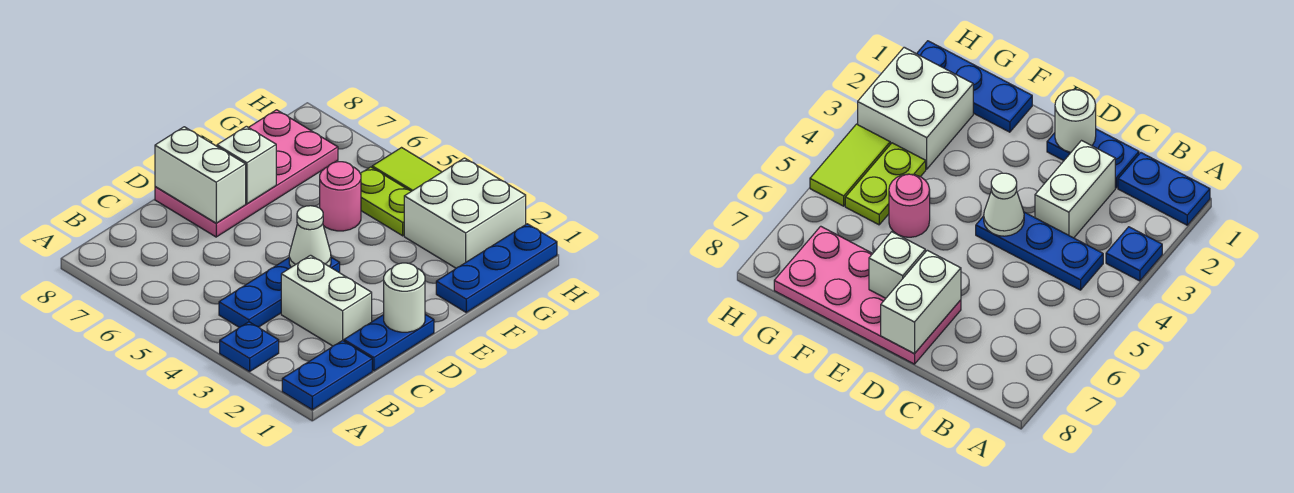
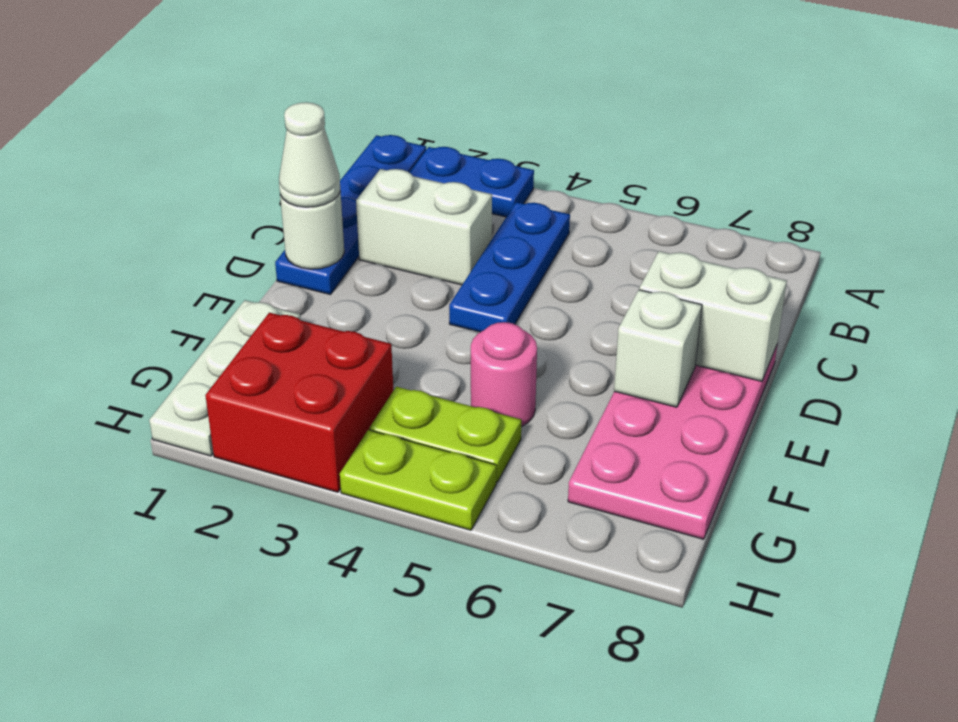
blue plate A3 level 1 -> blue plate A2:A3 level 1
white cone D4 level 2 -> white cone D1 level 3
blue plate F1:H1 level 1 -> white plate F1:H1 level 1
white brick G2:H3 level 1 -> red brick G2:H3 level 1
lime tile H4:H5 level 1 -> lime plate H4:H5 level 1

